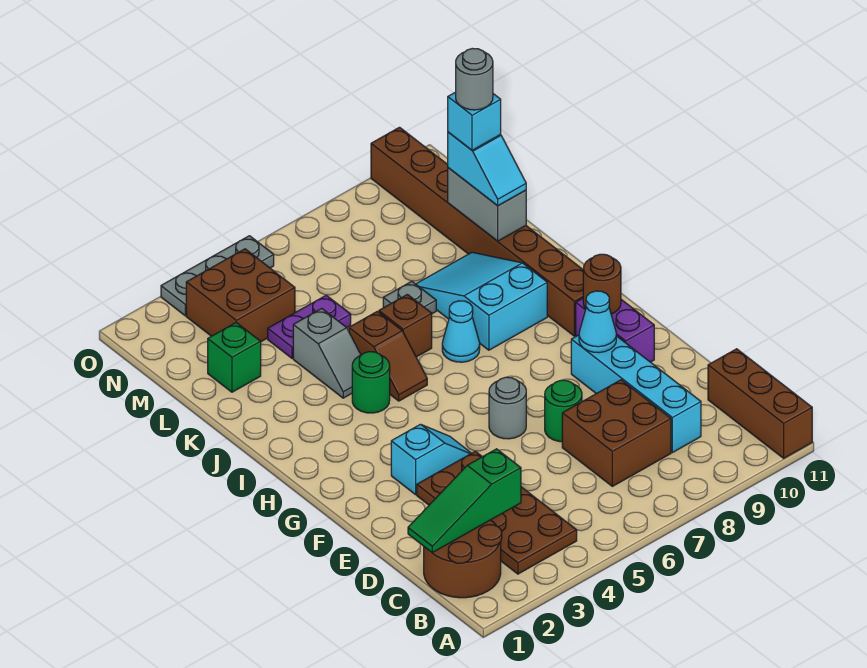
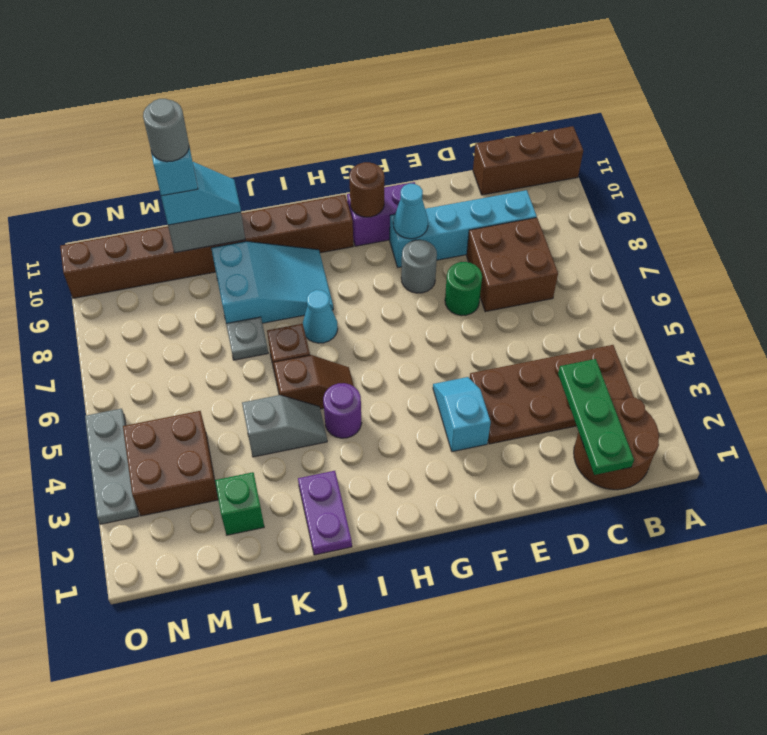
green slope C1:C3 level 2 top 3 -> green plate C1:C3 level 2
grey round brick F6 level 1 -> grey round brick F8 level 1
green round brick I4 level 1 -> purple round brick I4 level 1
cyan slope I8:K9 level 1 top I -> cyan slope I8:K9 level 1 top K
purple plate L4:L5 level 1 -> purple plate J1:J2 level 1

